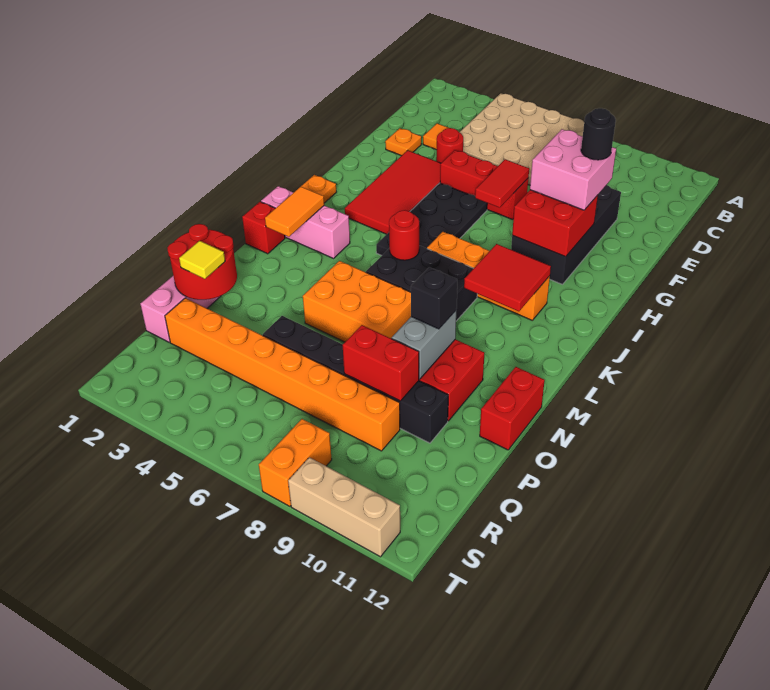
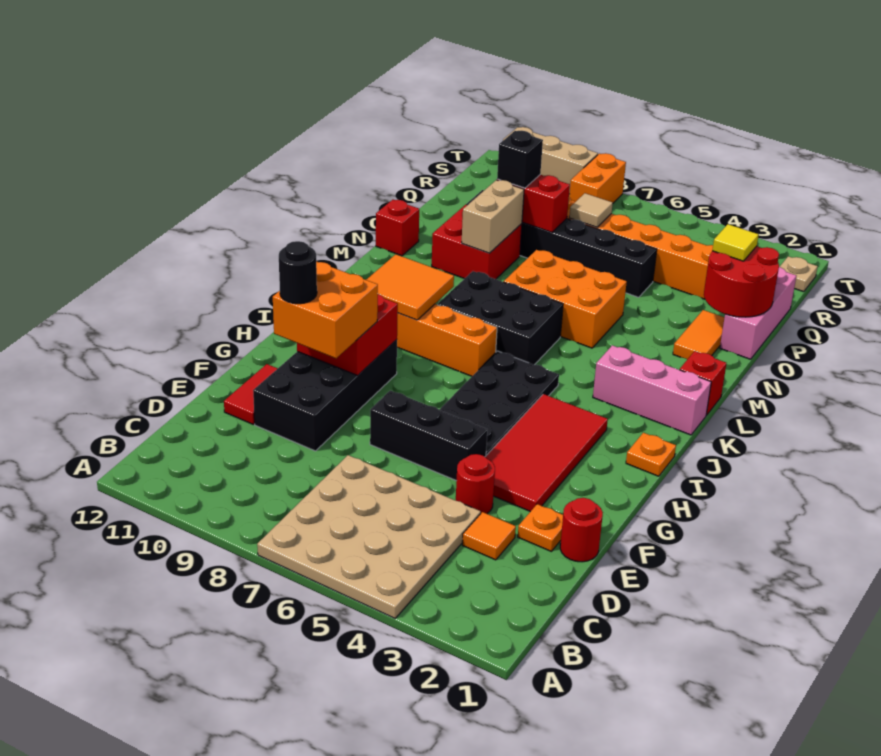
red brick F5:F7 level 1 -> black brick F5:F7 level 1
red tile F7:G7 level 2 -> red tile E11:F11 level 1
pink brick F9:G10 level 3 -> orange brick F9:G10 level 3
red tile J9:K10 level 2 -> orange tile J9:K10 level 2
orange tile K2:L2 level 2 -> orange tile N2:O2 level 1
red round brick K6 level 2 -> red round brick E1 level 1
grey brick N9:O9 level 2 -> tan brick N9:O9 level 2
black brick N9 level 3 -> black brick P9 level 3
red brick N12:O12 level 1 -> red brick N12 level 1
none -> tan tile Q7 level 2
none -> tan plate S1 level 1

